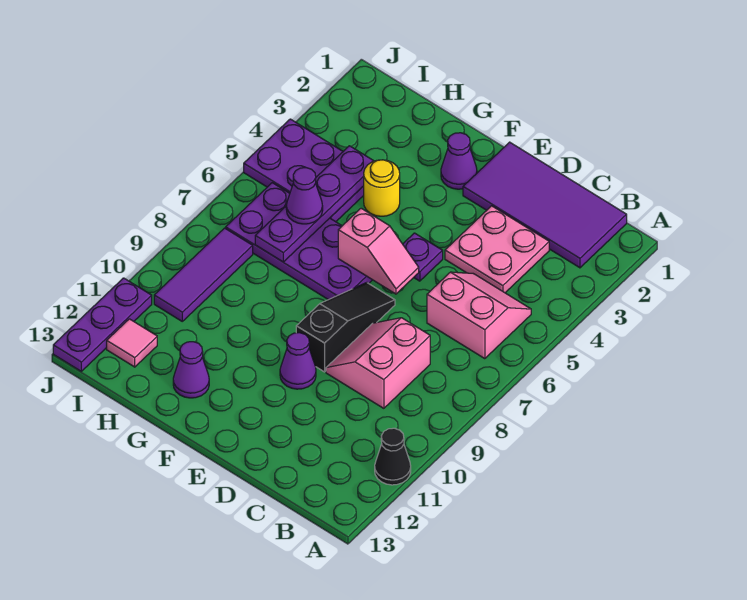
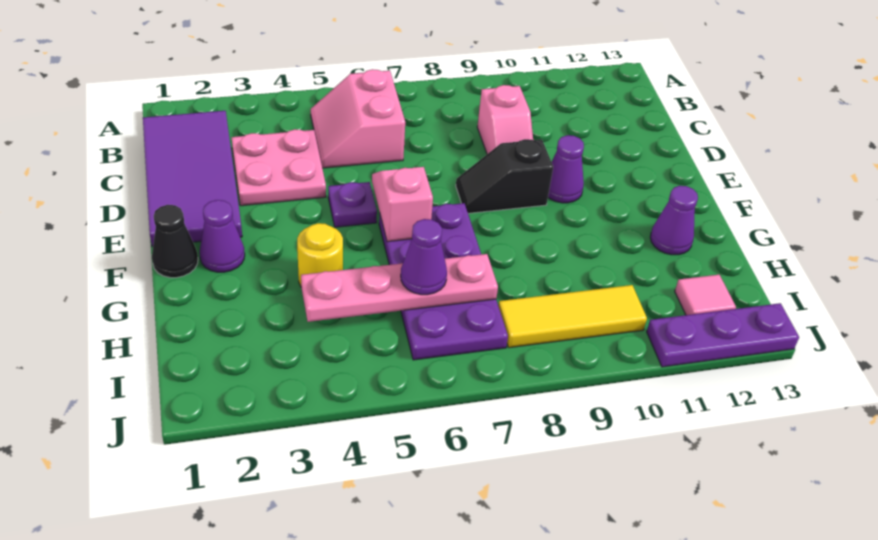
black cone A11 level 1 -> black cone F1 level 1
pink slope C8:D9 level 1 top C -> pink slope C9:D9 level 1 top C
black slope E7:E9 level 1 top 9 -> black slope E8:E9 level 1 top 9
purple plate H4:J5 level 1 -> none
purple plate H4:H7 level 2 -> pink plate H4:H7 level 2
purple tile I8:I10 level 1 -> yellow tile I8:I10 level 1

